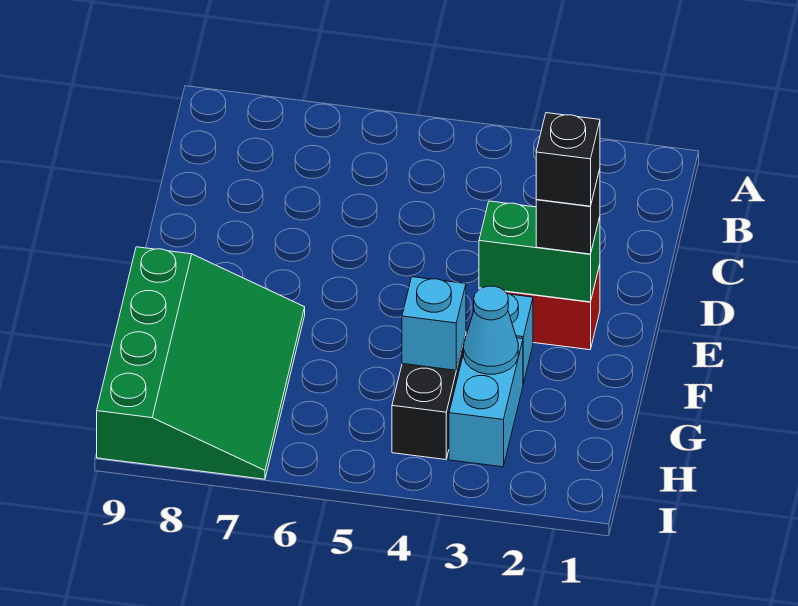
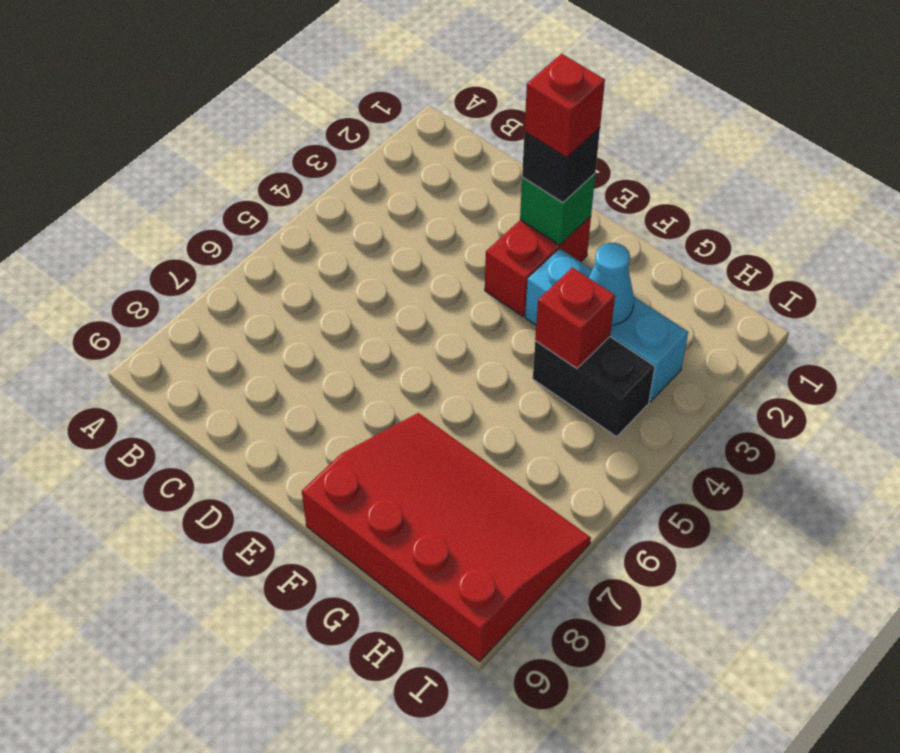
green brick E2:E3 level 2 -> green brick E2 level 2
black brick E2 level 4 -> red brick E2 level 4
green slope F7:I9 level 1 top 9 -> red slope F7:I9 level 1 top 9
cyan brick G4 level 2 -> red brick G4 level 2

